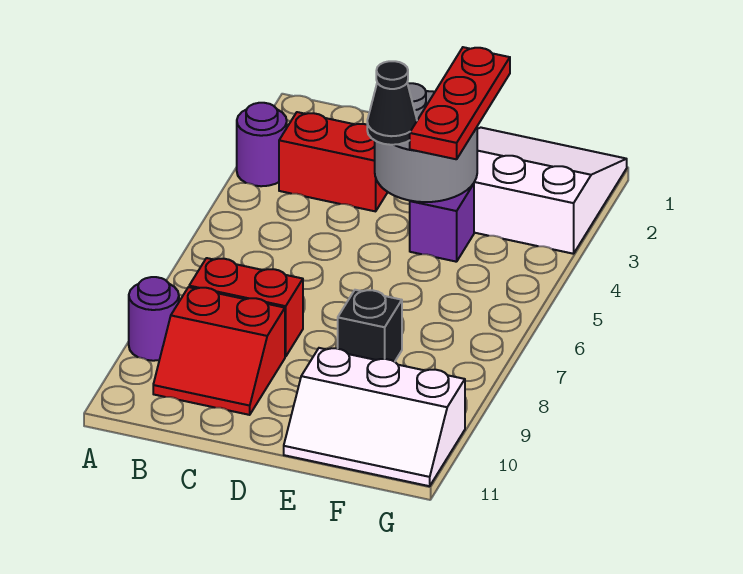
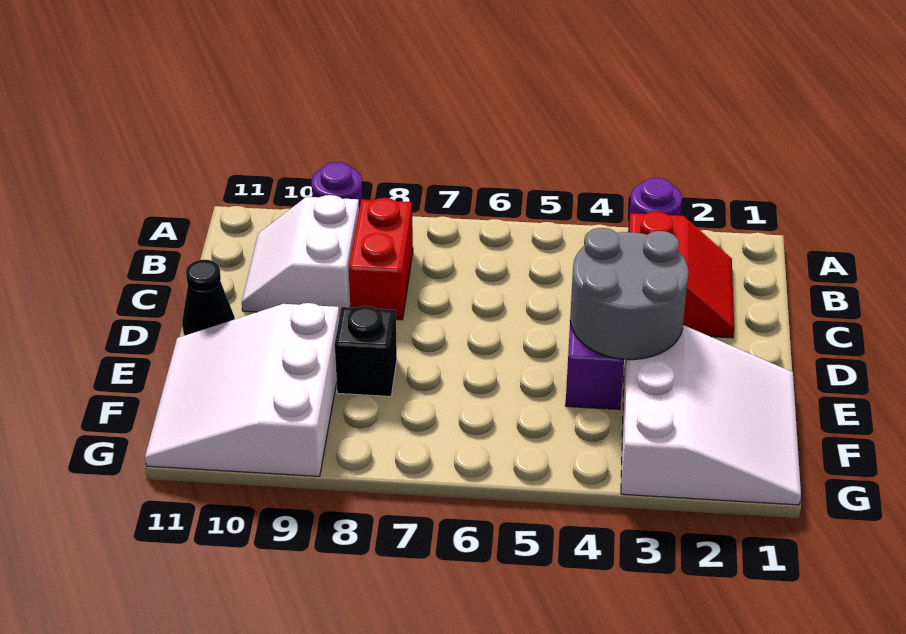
red slope B9:C10 level 1 top 9 -> white slope B9:C10 level 1 top 9
black cone D4 level 3 -> black cone D11 level 1
red plate E2:E4 level 3 -> none
white slope E10:G11 level 1 top 10 -> white slope E9:G11 level 1 top 9

